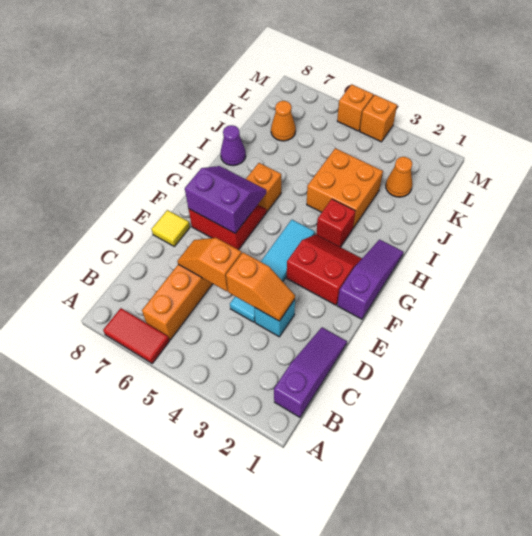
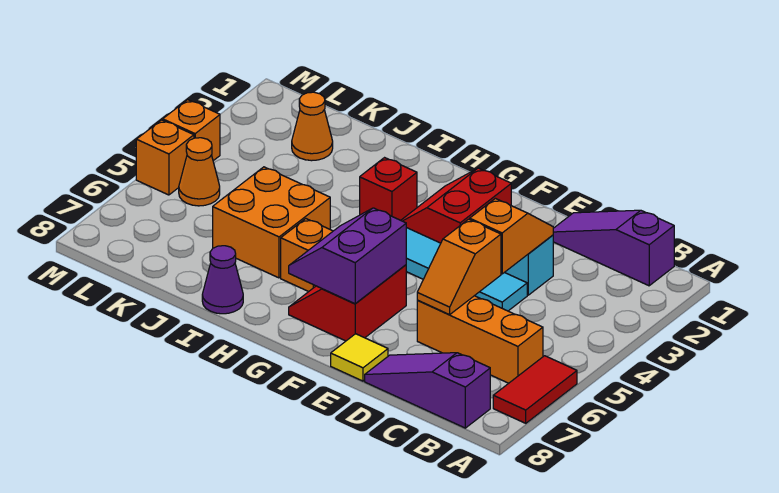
purple slope F1:H1 level 1 top F -> purple slope B8:D8 level 1 top B
orange brick I3:J4 level 1 -> orange brick I5:J6 level 1
orange cone K7 level 1 -> orange cone L5 level 1

